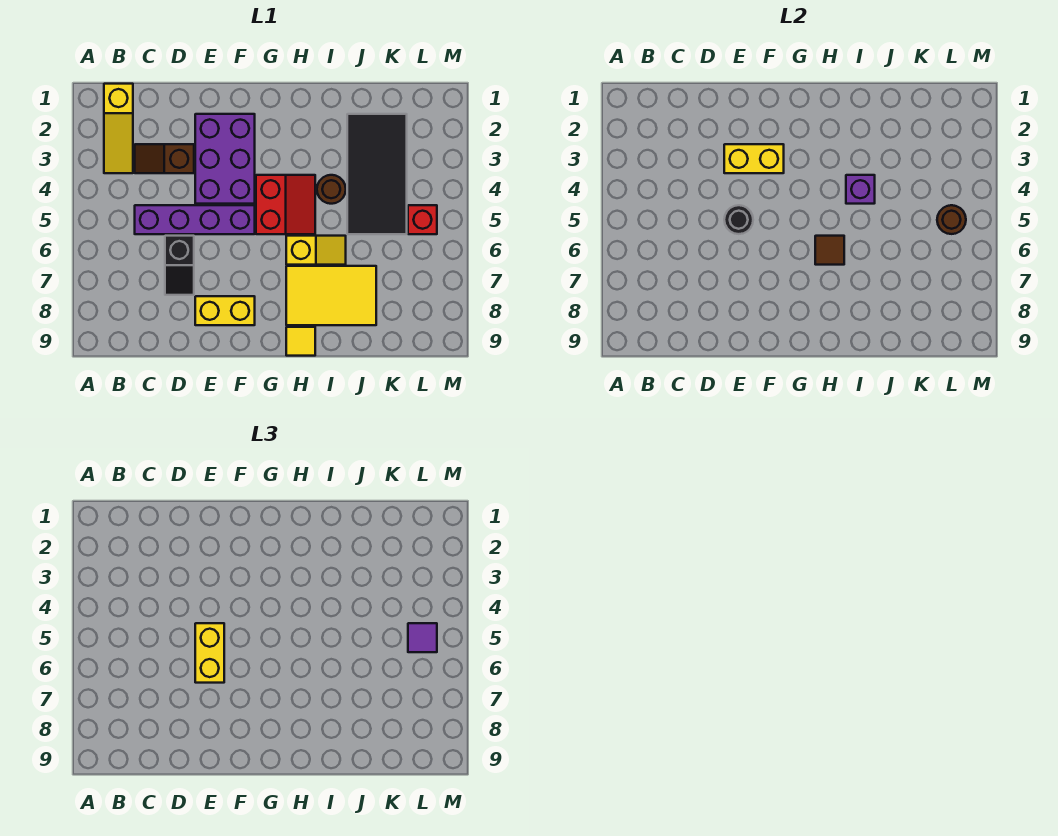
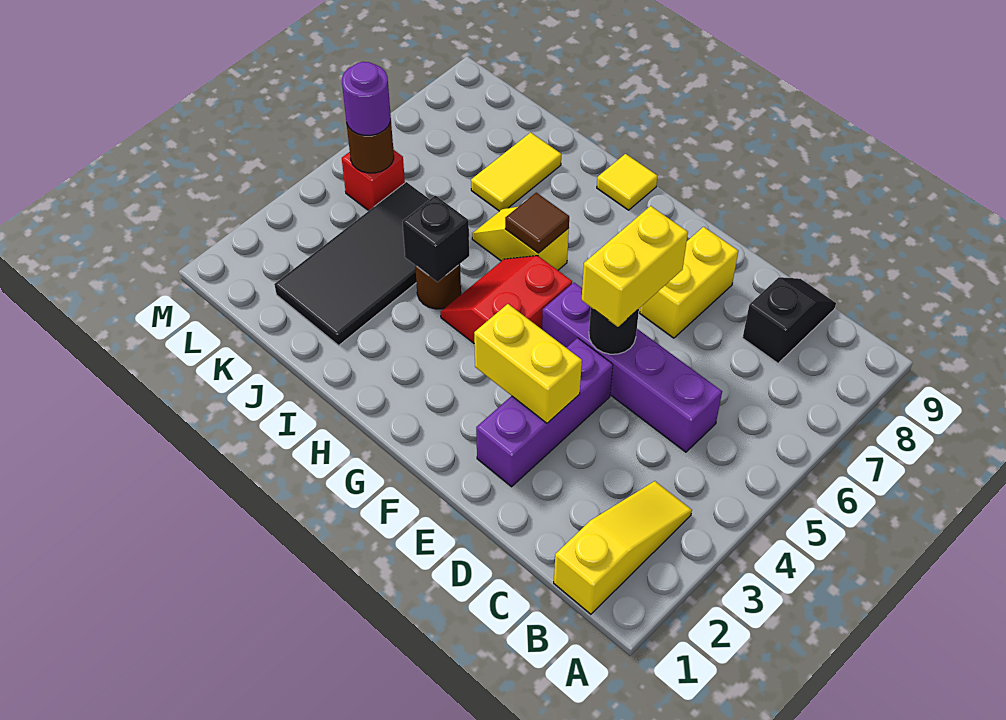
brown slope C3:D3 level 1 top D -> none
black slope D6:D7 level 1 top 6 -> black slope C8:C9 level 1 top 8
purple brick E2:F4 level 1 -> purple brick E2:E4 level 1
yellow brick E8:F8 level 1 -> yellow brick E7:E8 level 1
yellow tile H7:J8 level 1 -> yellow tile J7:J8 level 1
purple brick I4 level 2 -> black brick I4 level 2
purple tile L5 level 3 -> purple round brick L5 level 3

